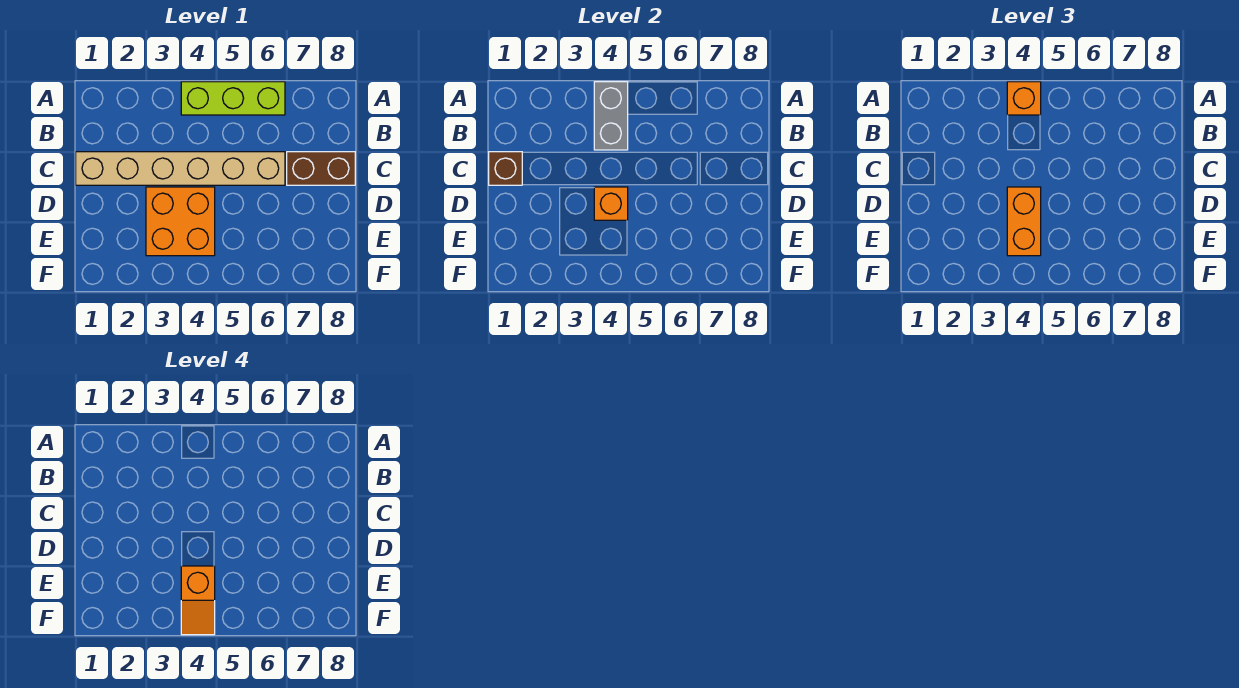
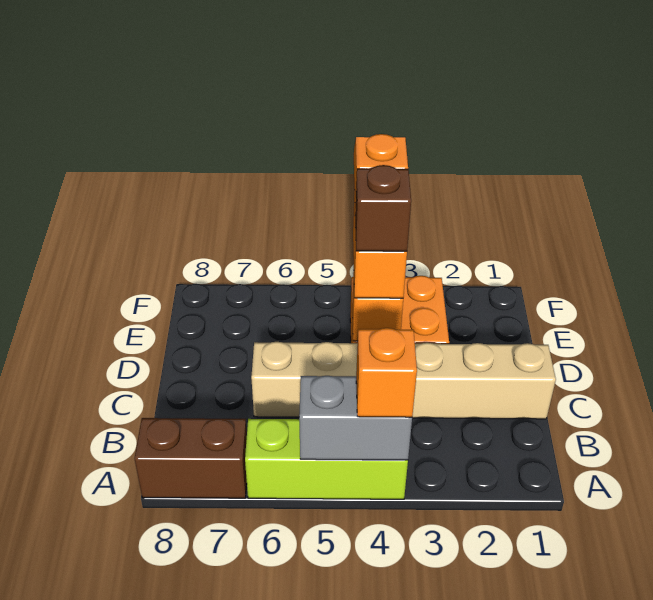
grey brick A4:B4 level 2 -> grey brick A4:A5 level 2
brown brick C1 level 2 -> brown brick D4 level 4
brown brick C7:C8 level 1 -> brown brick A7:A8 level 1

